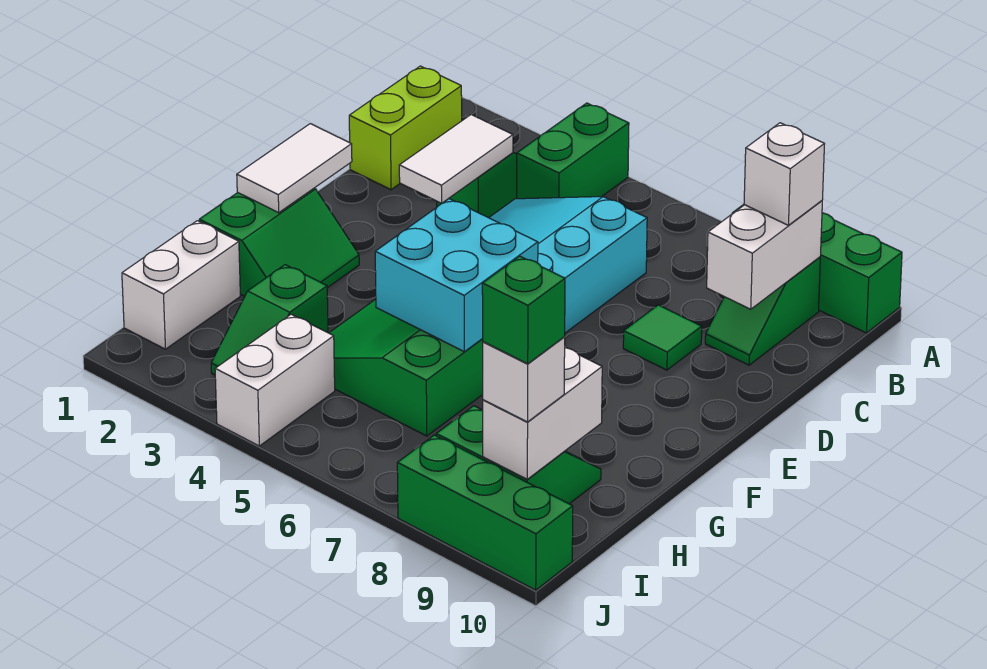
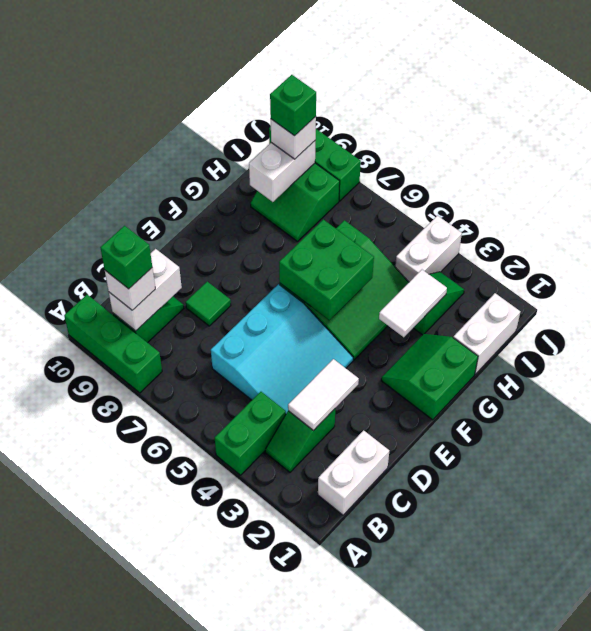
lime brick B1:C1 level 1 -> white brick B1:C1 level 1
none -> green brick B9 level 4
white tile E1:F1 level 2 -> white tile G3:H3 level 2
cyan brick F5:G6 level 2 -> green brick F5:G6 level 2

